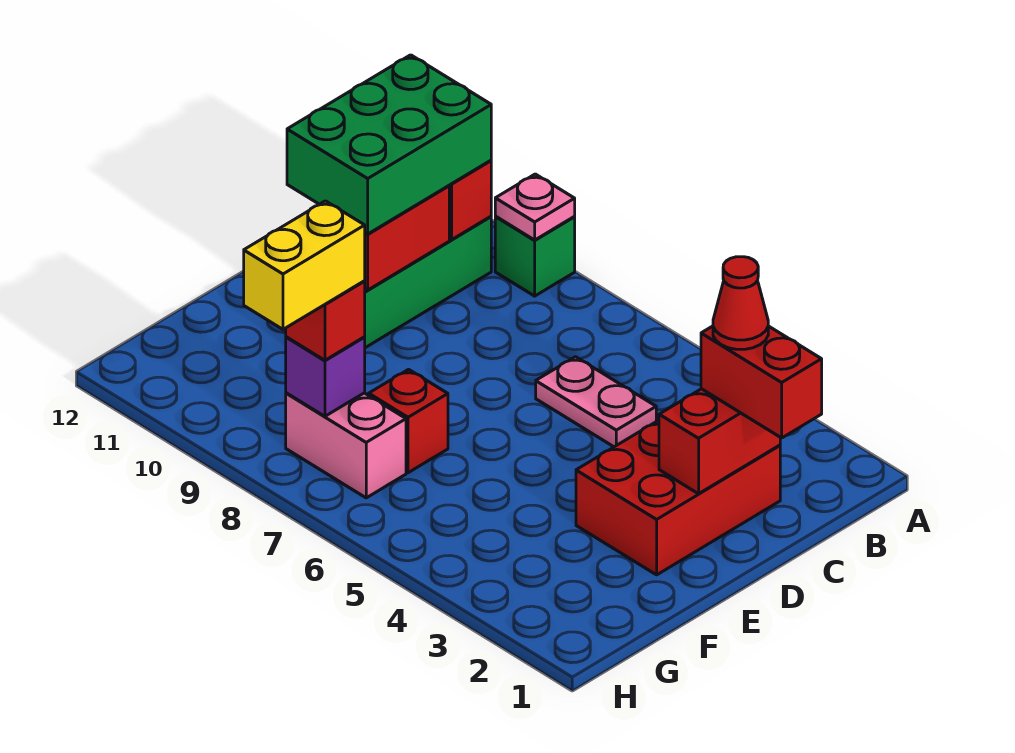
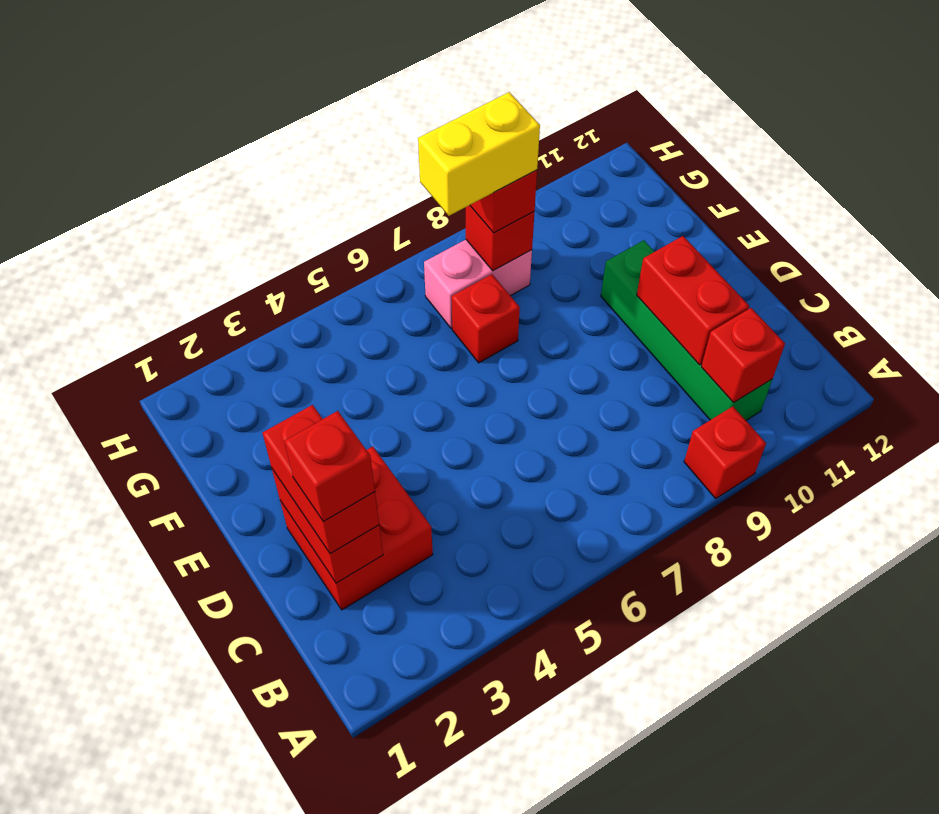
green brick A9 level 1 -> red brick A9 level 1
pink plate A9 level 2 -> none
green brick B10:D11 level 3 -> none
red brick C1:C2 level 3 -> red brick C2:D2 level 3
red brick C2:E3 level 1 -> red brick C2:D3 level 1
red cone C2 level 4 -> red brick C2 level 4
pink plate C5:C6 level 1 -> none
purple brick G8 level 2 -> red brick G8 level 2
yellow brick G8:H8 level 4 -> yellow brick G7:G8 level 4

